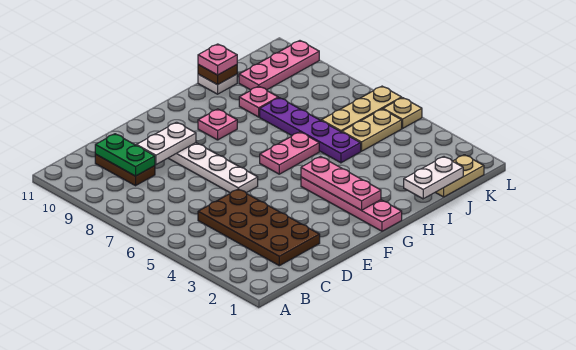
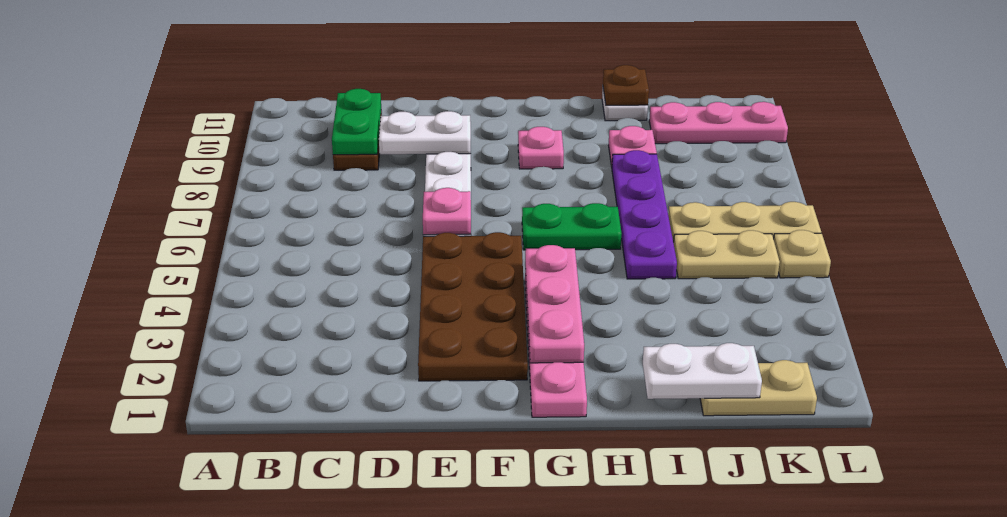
brown plate C2:D5 level 1 -> brown plate E2:F5 level 1
pink plate G6:H6 level 1 -> green plate G6:H6 level 1
pink plate I11 level 3 -> pink plate E6 level 2

